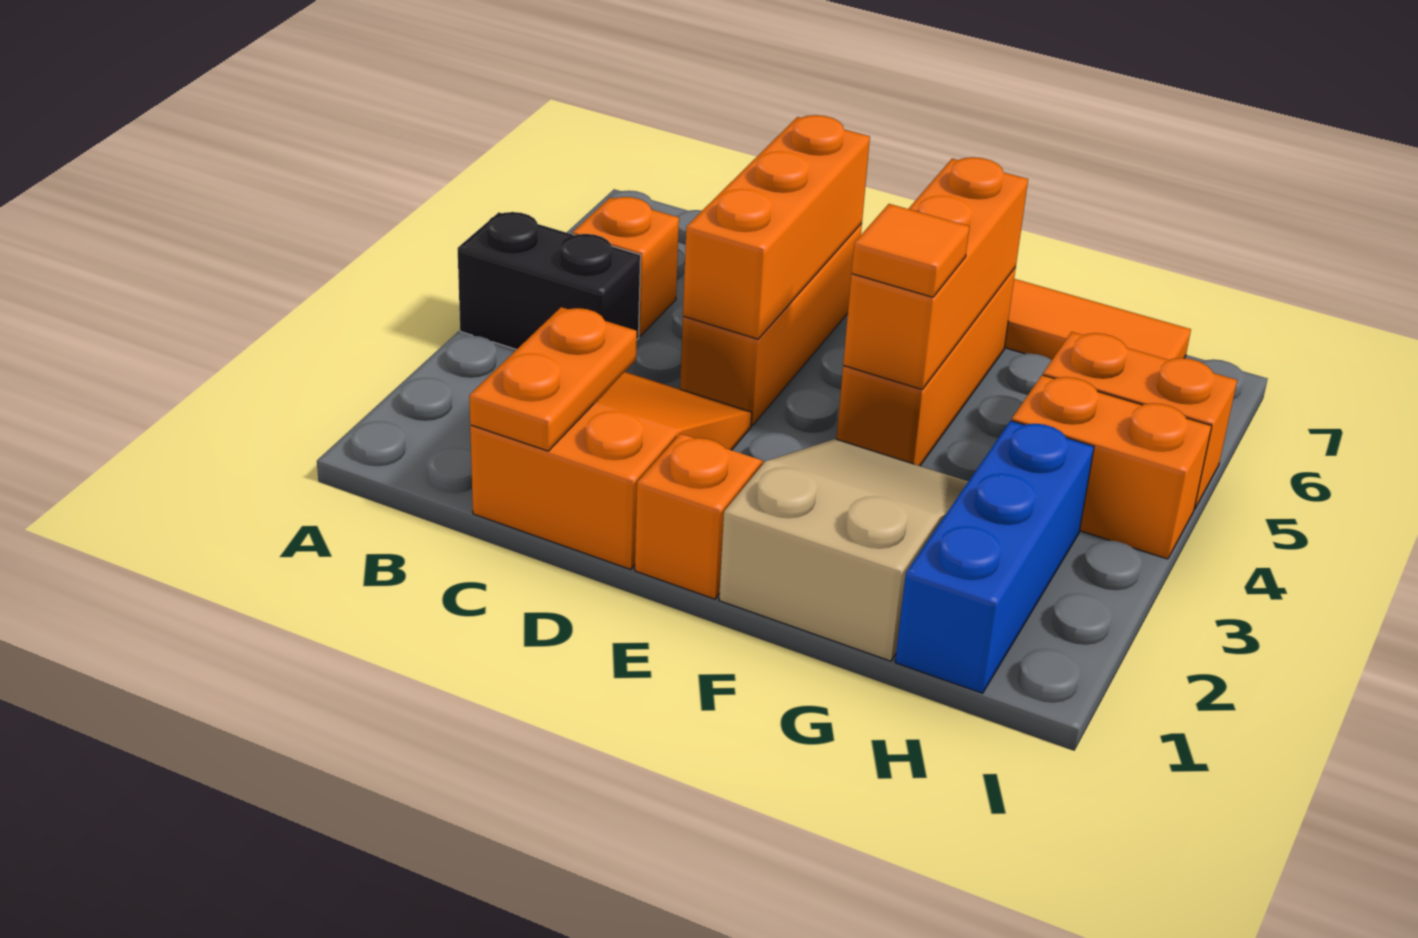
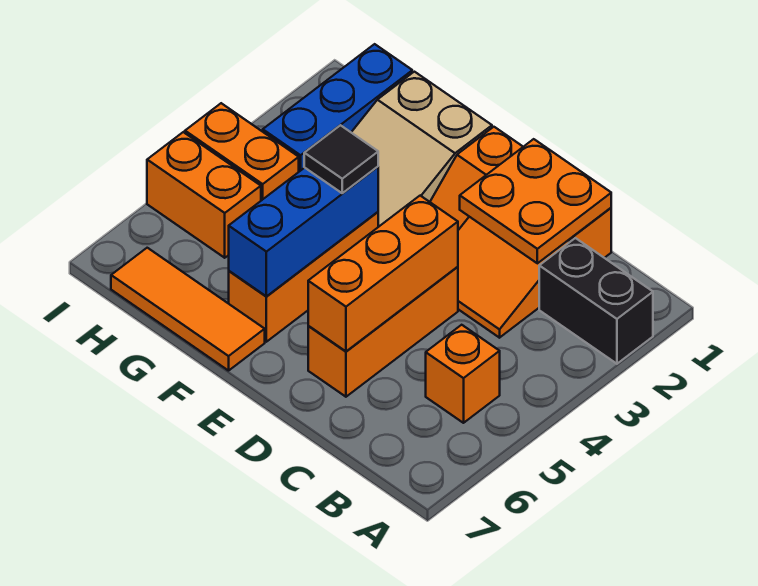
black brick A4:B4 level 1 -> black brick A2:B2 level 1
orange plate C1:C2 level 2 -> orange plate C1:D2 level 2
orange brick F4:F6 level 2 -> blue brick F4:F6 level 2
orange tile F4 level 3 -> black tile F4 level 3

